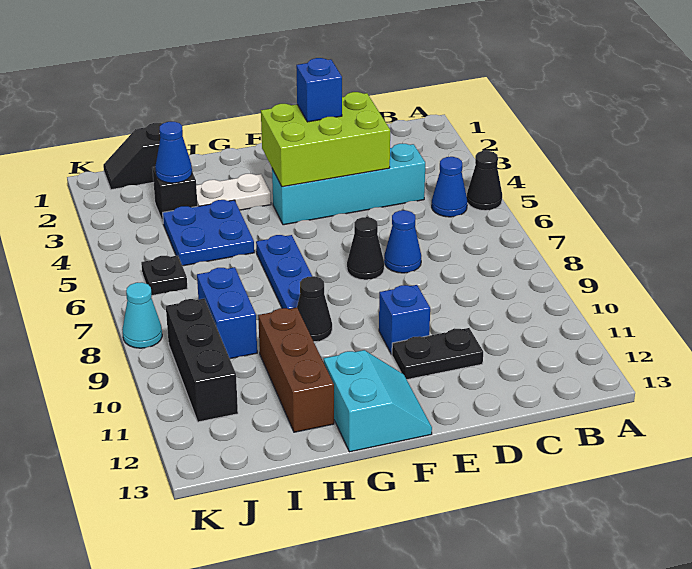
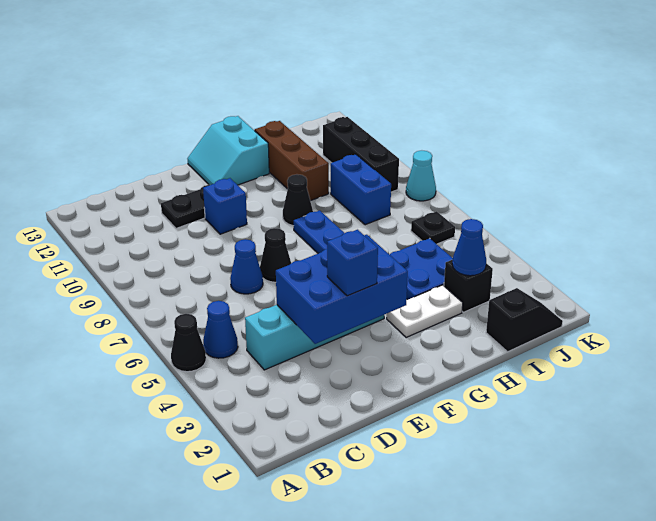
lime brick D3:F4 level 2 -> blue brick D3:F4 level 2

